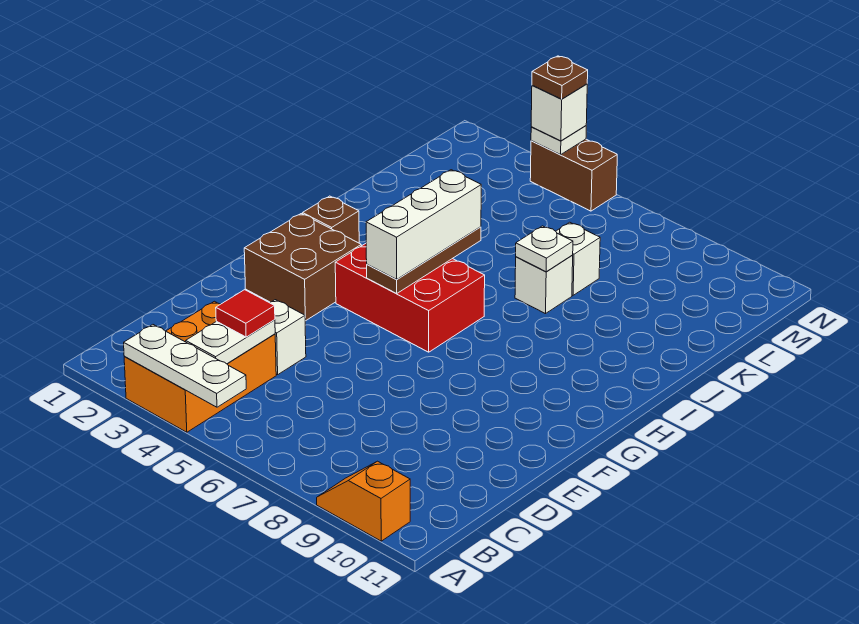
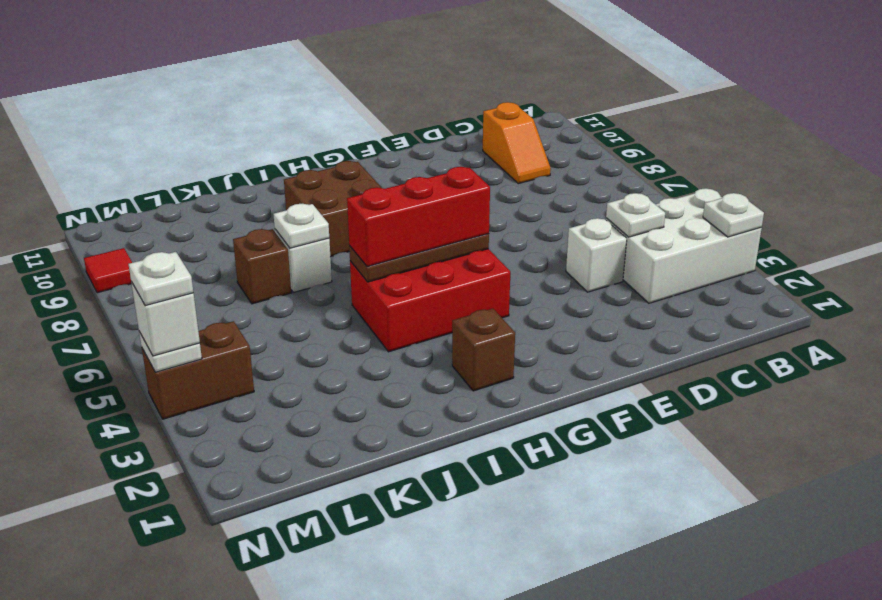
orange brick A3:C4 level 1 -> white brick A3:C4 level 1
white plate A3:A5 level 2 -> white plate A3 level 2
orange slope A9:A10 level 1 top 10 -> orange slope C9:C10 level 1 top 10
white plate B4:C4 level 2 -> white plate C4 level 2
red tile C4 level 3 -> red tile N9 level 1
brown brick F2:G3 level 1 -> brown brick H8:I9 level 1
red brick G4:H6 level 1 -> red brick G4:I5 level 1
white brick G5:I5 level 3 -> red brick G5:I5 level 3
white brick K7 level 1 -> brown brick K7 level 1
brown brick N4:N5 level 1 -> brown brick M4:N4 level 1
brown plate N4 level 4 -> white plate N4 level 4

